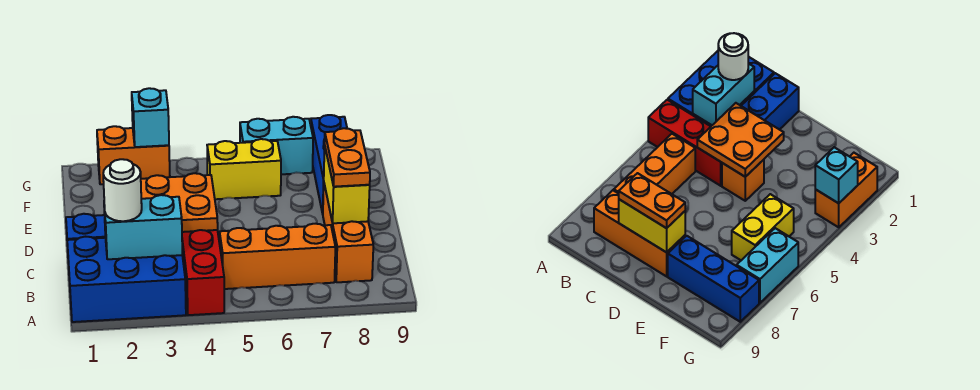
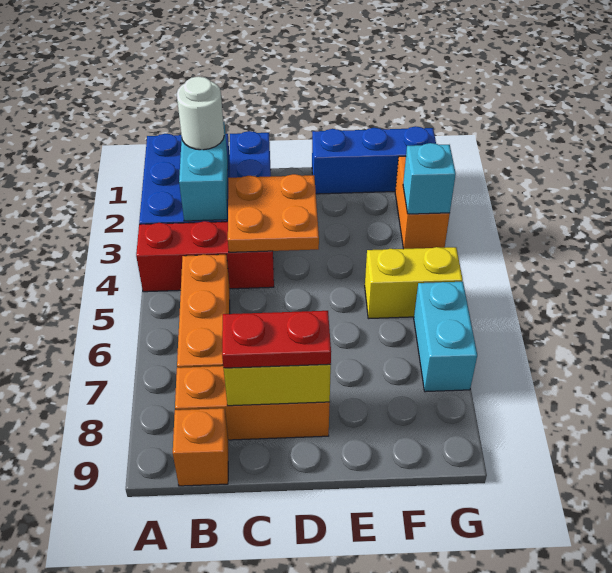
orange plate C8:D8 level 3 -> red plate C8:D8 level 3
orange brick D4 level 1 -> orange brick B9 level 1
blue brick E8:G8 level 1 -> blue brick E1:G1 level 1
yellow brick F5:F6 level 1 -> yellow brick F5:G5 level 1

